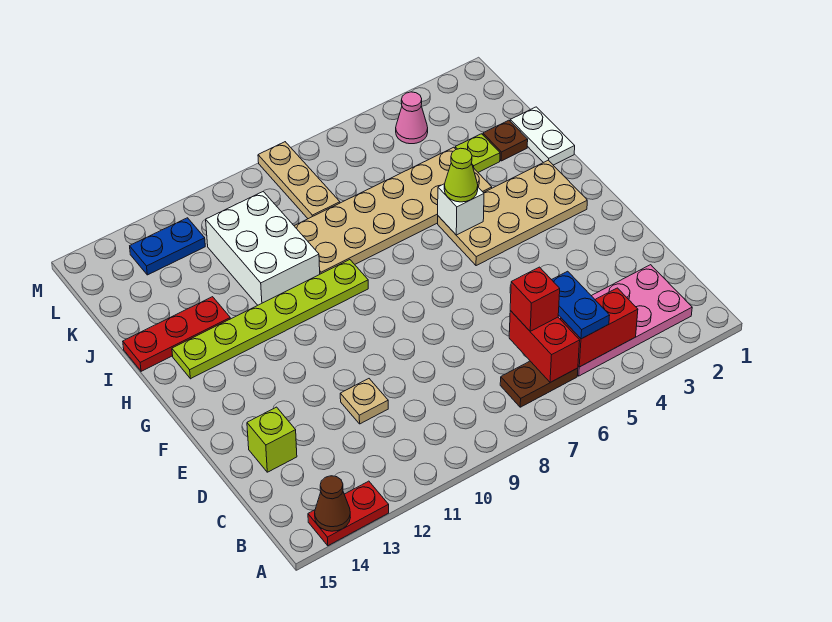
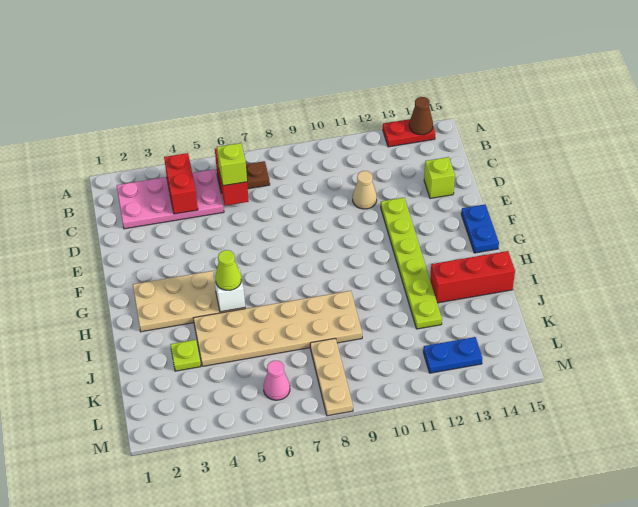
red brick B4:B5 level 2 -> red brick B4:C4 level 2
blue plate B5:C5 level 3 -> blue plate F15:G15 level 1
red brick C6 level 3 -> lime brick C6 level 3
tan plate D11 level 1 -> tan cone D11 level 1
lime plate H9:H14 level 1 -> lime plate E12:J12 level 1
white plate I1:J1 level 1 -> none
white brick I10:K11 level 1 -> none
red plate I13:I15 level 1 -> red brick I13:I15 level 1
brown plate J2 level 1 -> none
pink cone L4 level 1 -> pink cone L6 level 1

